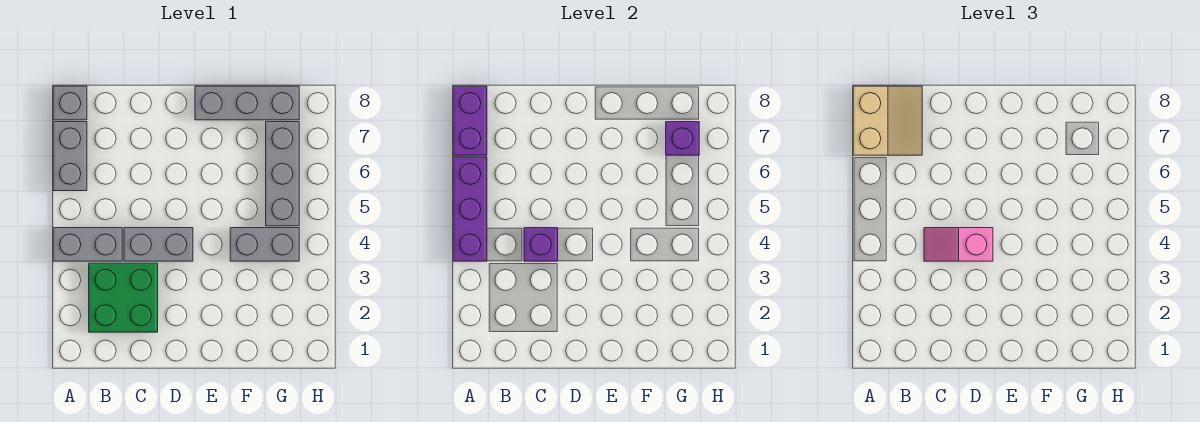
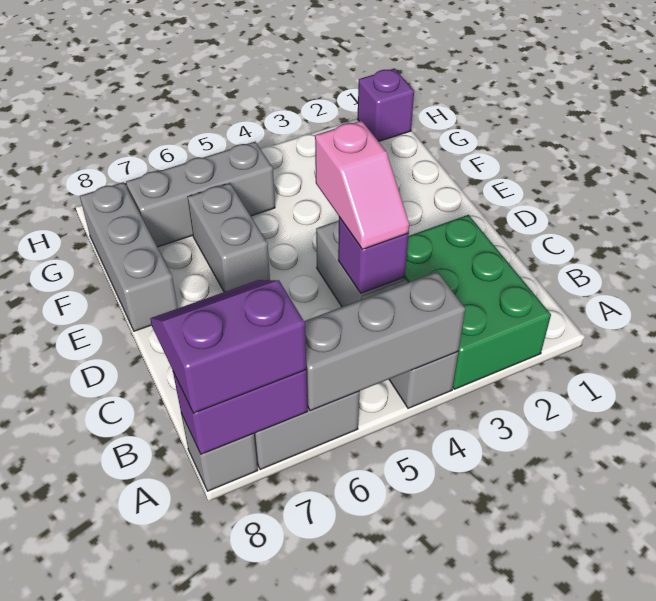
purple brick A4:A6 level 2 -> grey brick A4:A6 level 2
tan slope A7:B8 level 3 top A -> purple slope A7:B8 level 3 top A
green brick B2:C3 level 1 -> green brick A2:C3 level 1
grey brick F4:G4 level 1 -> grey brick E6:F6 level 1
purple brick G7 level 2 -> purple brick H1 level 1

